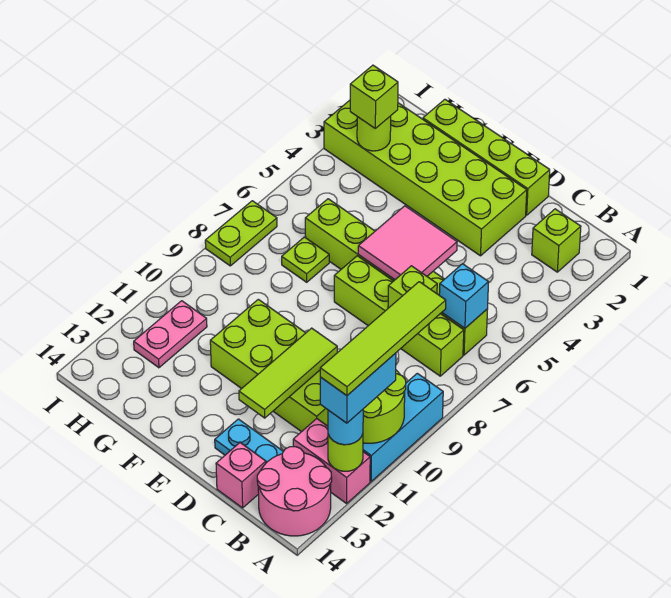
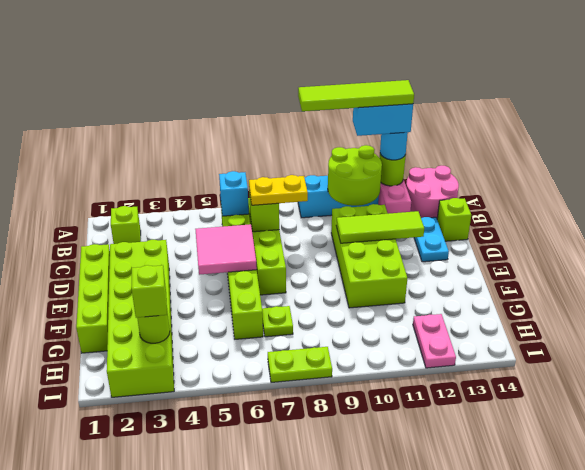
none -> yellow plate C7:C8 level 3
pink brick C14 level 1 -> lime brick C14 level 1
pink plate H11:H12 level 1 -> pink plate H12:I12 level 1

